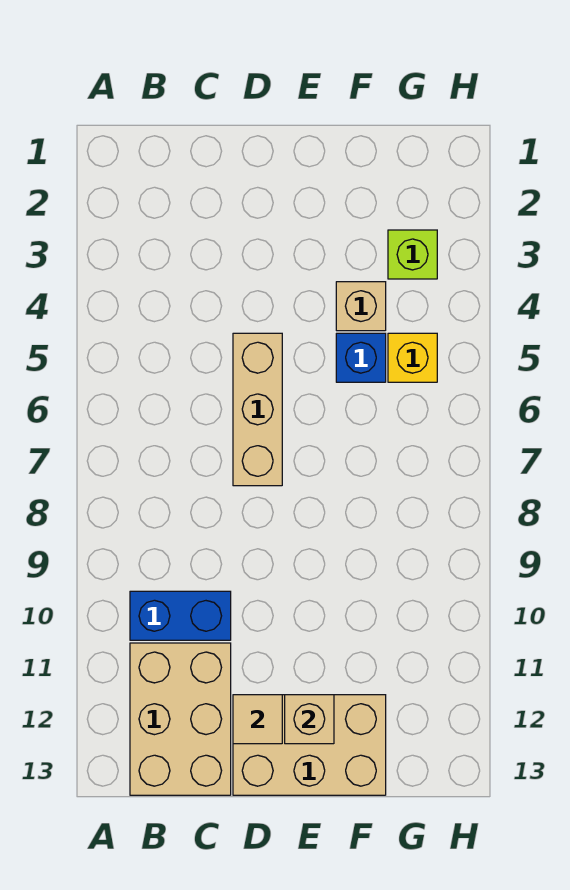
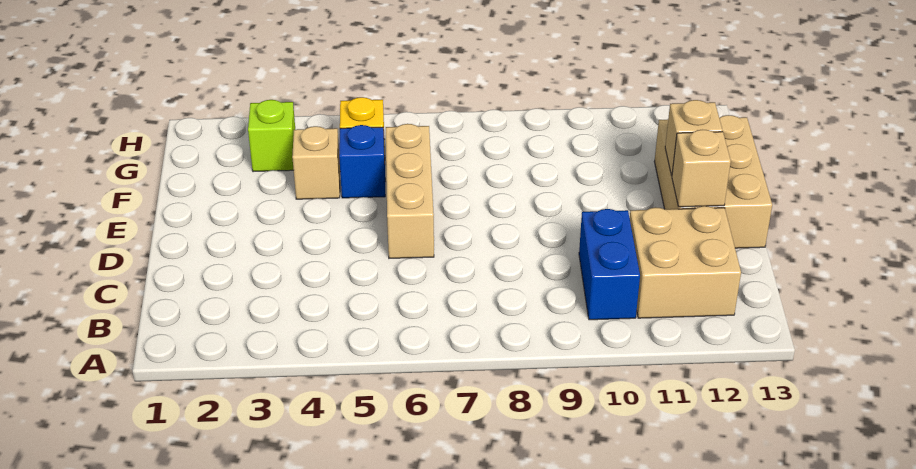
tan brick B11:C13 level 1 -> tan brick B11:C12 level 1
tan brick D5:D7 level 1 -> tan brick D6:F6 level 1
tan tile D12 level 2 -> tan brick D12 level 2

